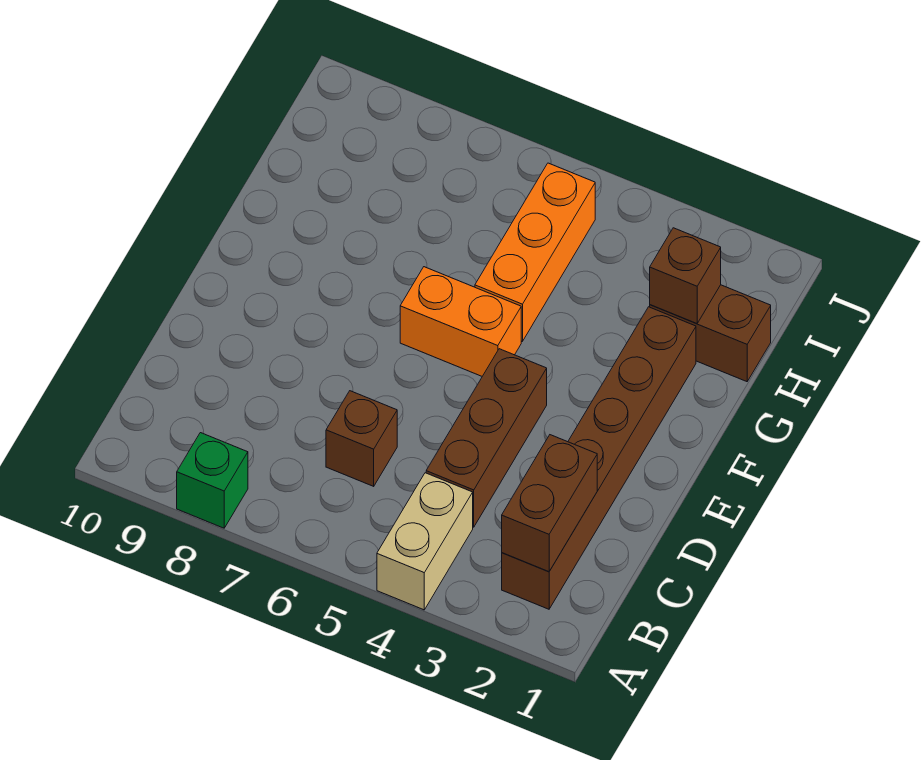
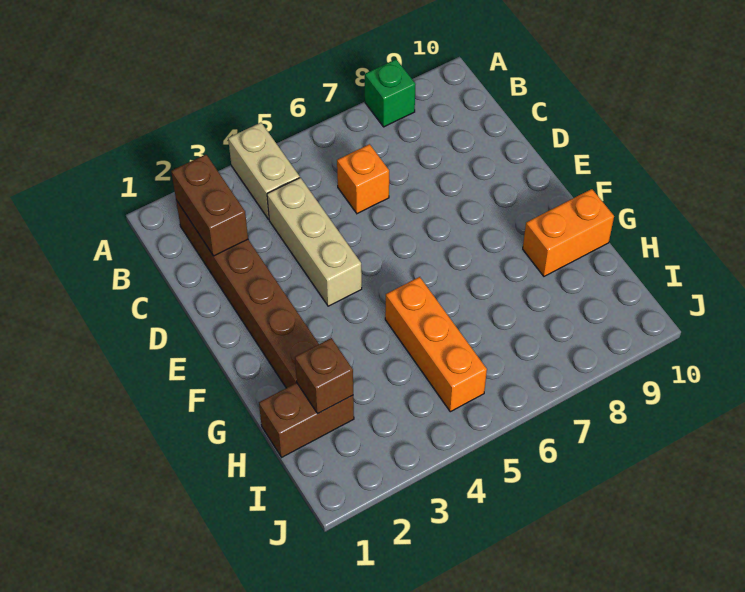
brown brick C4:E4 level 1 -> tan brick C4:E4 level 1
brown brick C6 level 1 -> orange brick C6 level 1
orange brick F5:F6 level 1 -> orange brick G9:G10 level 1

